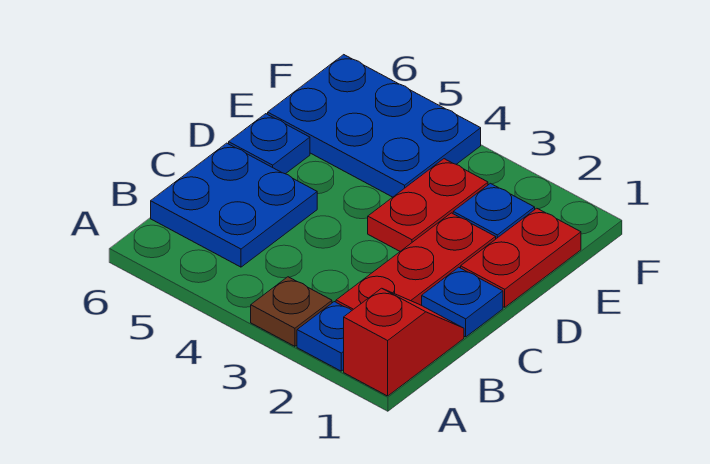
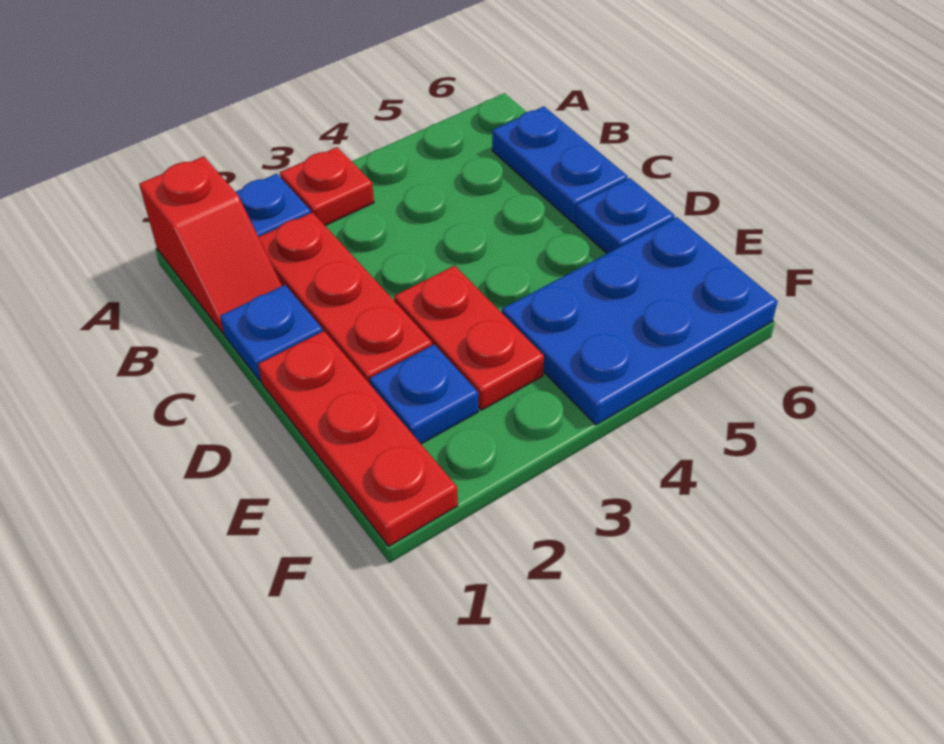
brown plate A3 level 1 -> red plate A3 level 1
blue plate B5:C6 level 1 -> blue plate B6:C6 level 1
red plate D1:E1 level 1 -> red plate D1:F1 level 1

